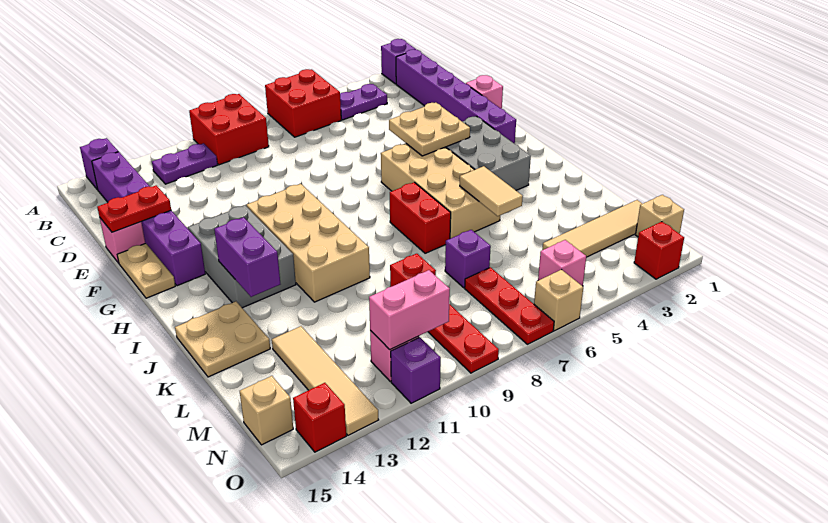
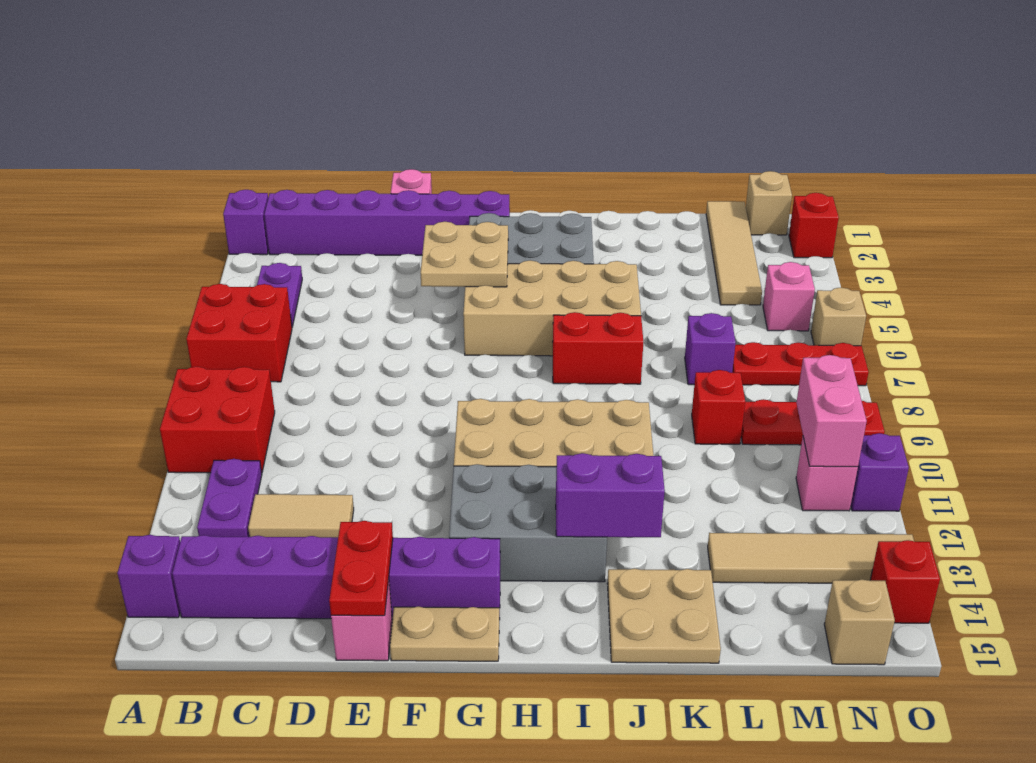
tan tile J5:K5 level 2 -> tan tile C12:D12 level 1

